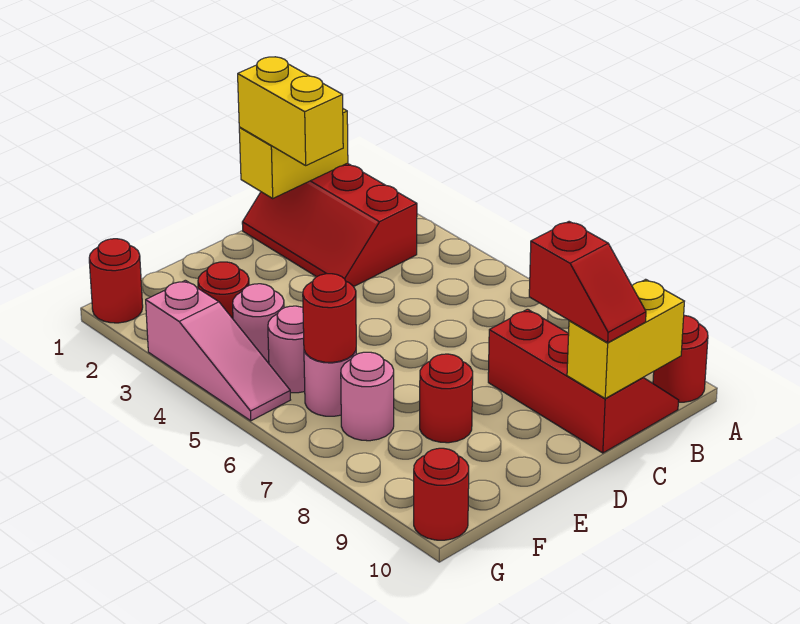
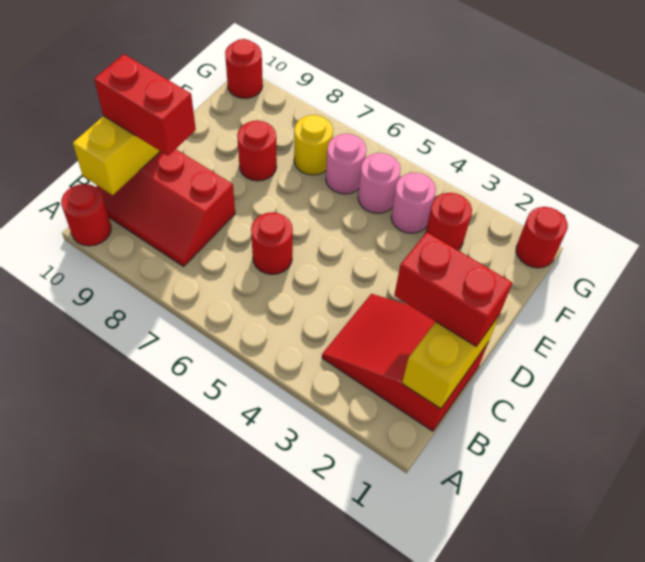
red slope B1:C3 level 1 top B -> red slope B1:C3 level 1 top 1
yellow brick C1:C2 level 3 -> red brick C1:C2 level 3
red slope C9:C10 level 3 top 9 -> red brick C9:C10 level 3
red round brick F6 level 2 -> red round brick C6 level 1
pink round brick F7 level 1 -> yellow round brick F7 level 1
pink slope G3:G5 level 1 top 3 -> none

